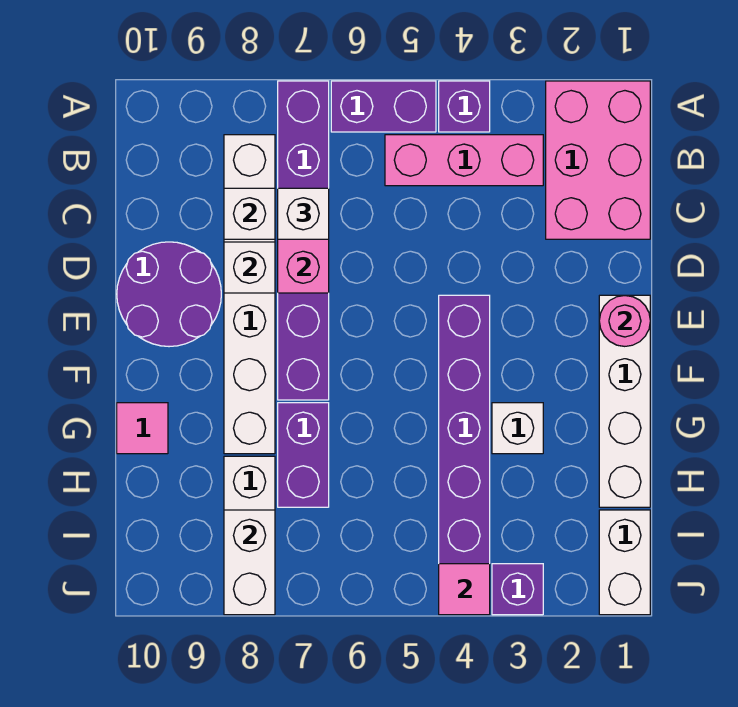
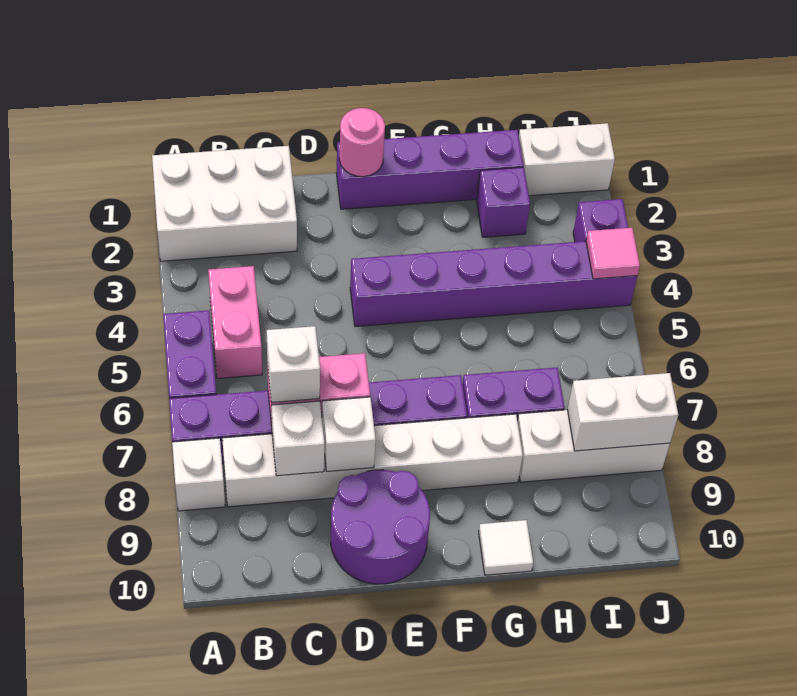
pink brick A1:C2 level 1 -> white brick A1:C2 level 1
purple brick A4 level 1 -> purple brick H2 level 1
pink brick B3:B5 level 1 -> pink brick B4:B5 level 1
white brick E1:H1 level 1 -> purple brick E1:H1 level 1
white brick G3 level 1 -> white brick A8 level 1
pink tile G10 level 1 -> white tile G10 level 1

